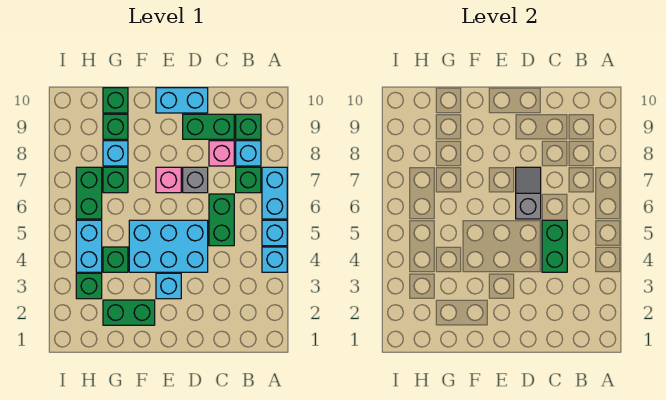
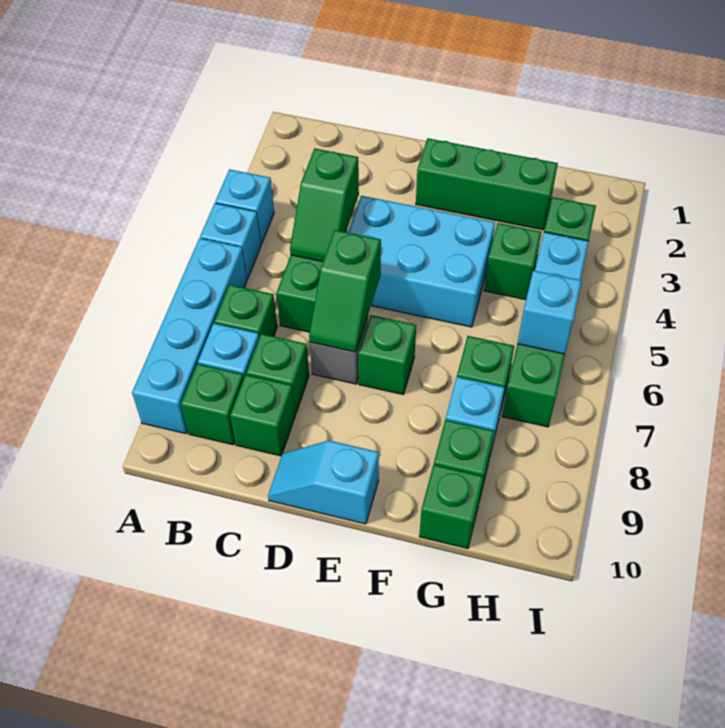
cyan brick A6:A7 level 1 -> cyan brick A6:A9 level 1
green brick C4:C5 level 2 -> green slope C4:C5 level 2 top 4
pink brick C8 level 1 -> green brick C8 level 1
green brick C9:D9 level 1 -> green brick C9 level 1
grey slope D6:D7 level 2 top 6 -> green slope D6:D7 level 2 top 6
cyan brick D10:E10 level 1 -> cyan slope D10:E10 level 1 top E
cyan brick E3 level 1 -> cyan brick H6 level 2
pink brick E7 level 1 -> green brick E7 level 1
green brick F2:G2 level 1 -> green brick E2:G2 level 1

